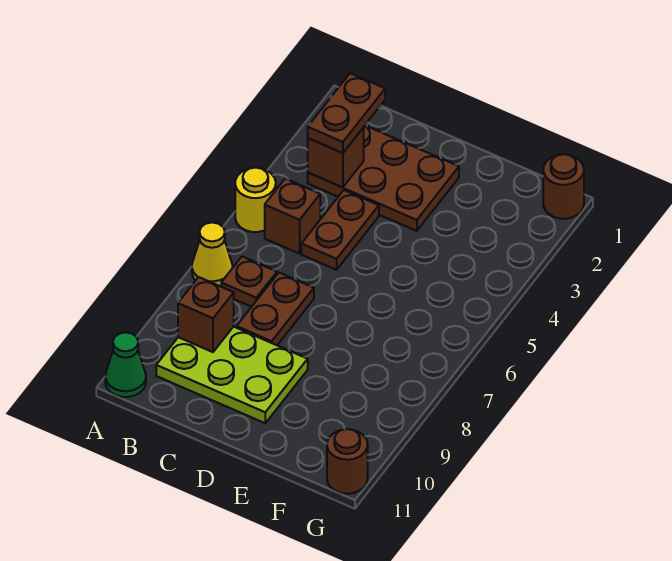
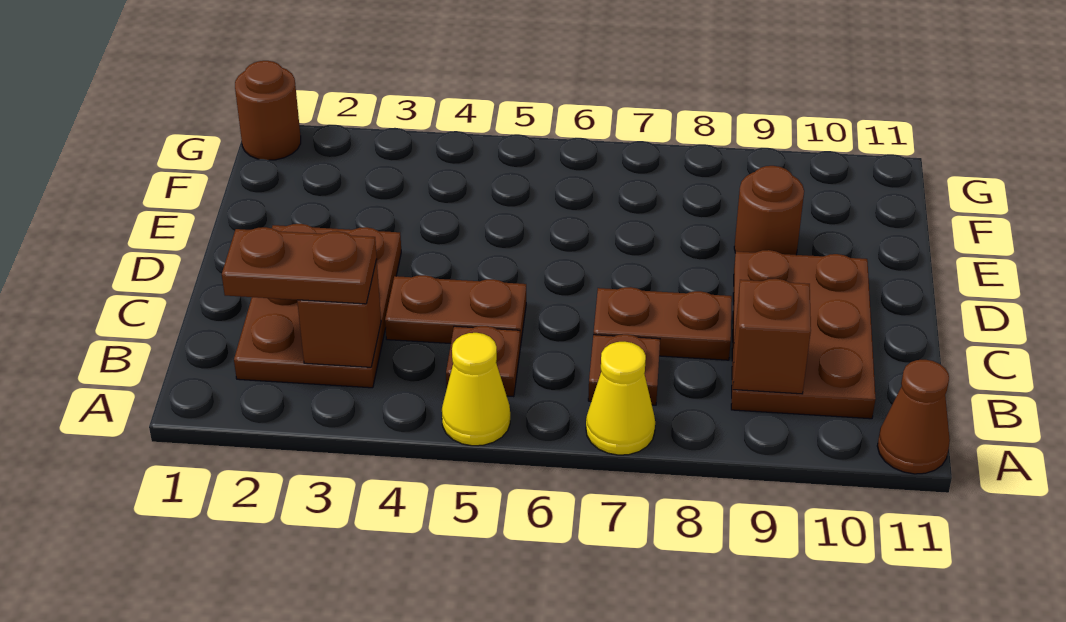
yellow round brick A5 level 1 -> yellow cone A5 level 1
green cone A11 level 1 -> brown cone A11 level 1
brown brick B5 level 1 -> brown plate B5 level 1
lime plate B9:D10 level 1 -> brown plate B9:D10 level 1
brown round brick G11 level 1 -> brown round brick E9 level 1

